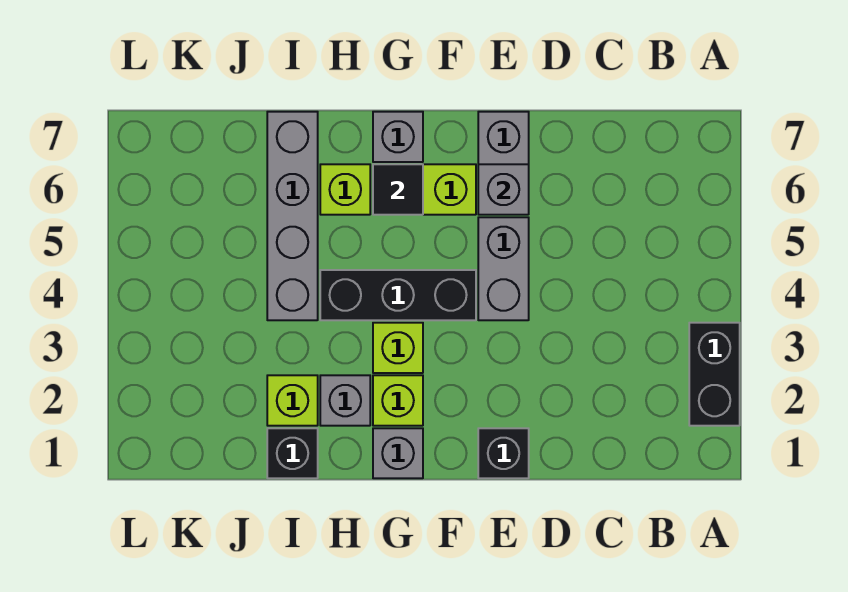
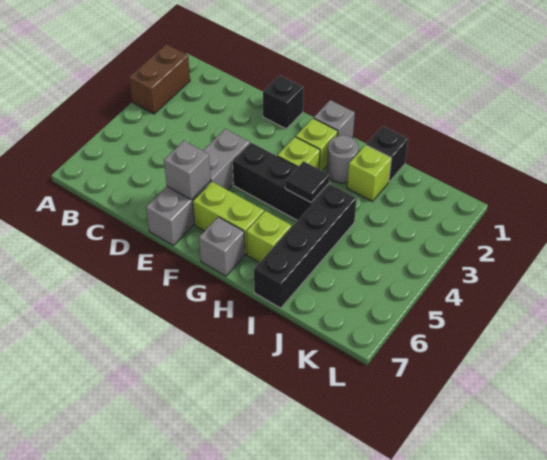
black brick A2:A3 level 1 -> brown brick A2:A3 level 1
black tile G6 level 2 -> black tile H4 level 2
grey brick H2 level 1 -> grey round brick H2 level 1
grey brick I4:I7 level 1 -> black brick I4:I7 level 1

